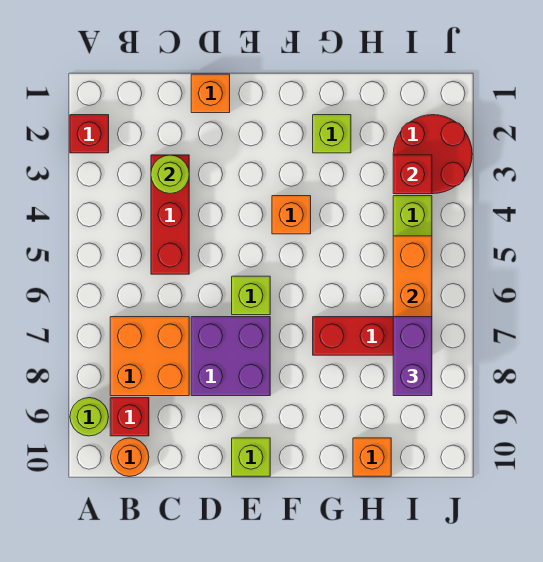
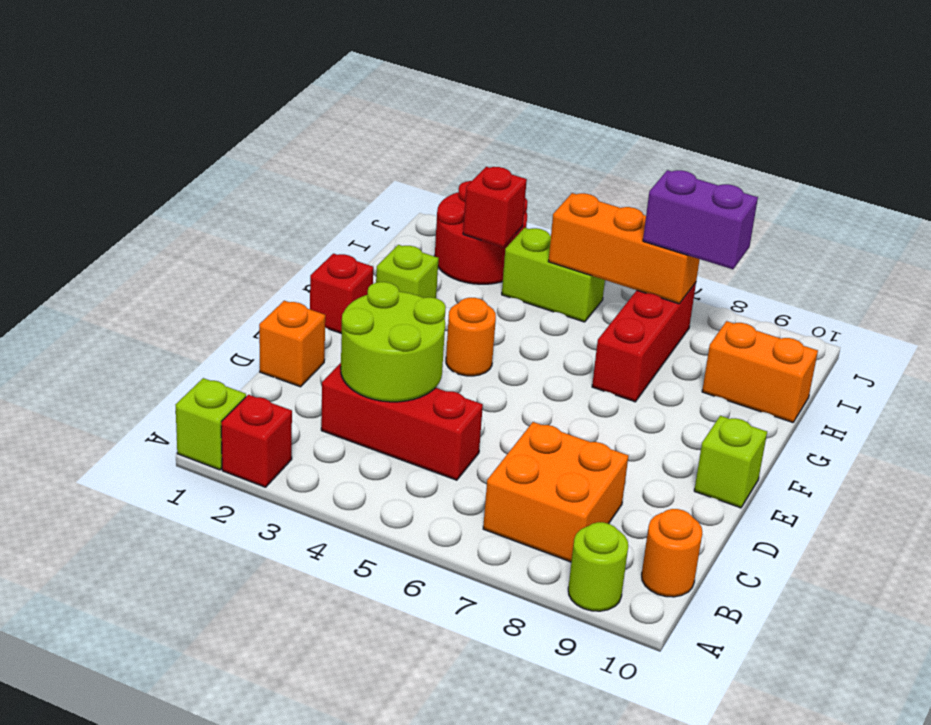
red brick B9 level 1 -> red brick F1 level 1
lime round brick C3 level 2 -> lime round brick C3:D4 level 2
purple brick D7:E8 level 1 -> none
lime brick E6 level 1 -> lime brick A1 level 1
orange brick F4 level 1 -> orange round brick F4 level 1
orange brick H10 level 1 -> orange brick H9:H10 level 1

